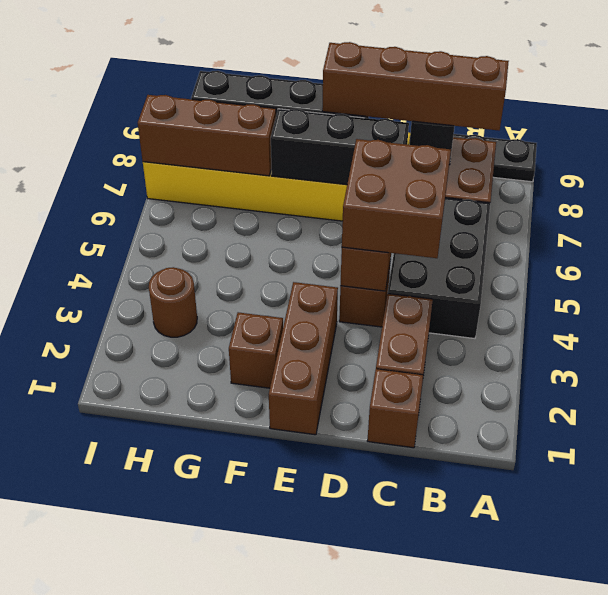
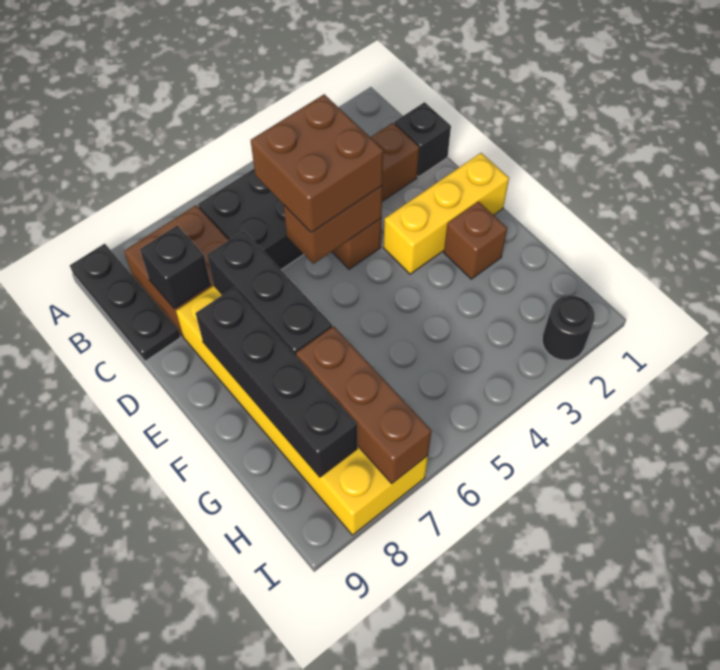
brown brick B8:E8 level 3 -> none
brown brick C1 level 1 -> black brick C1 level 1
brown brick E1:E3 level 1 -> yellow brick E1:E3 level 1
brown round brick H3 level 1 -> none
none -> black round brick I2 level 1

